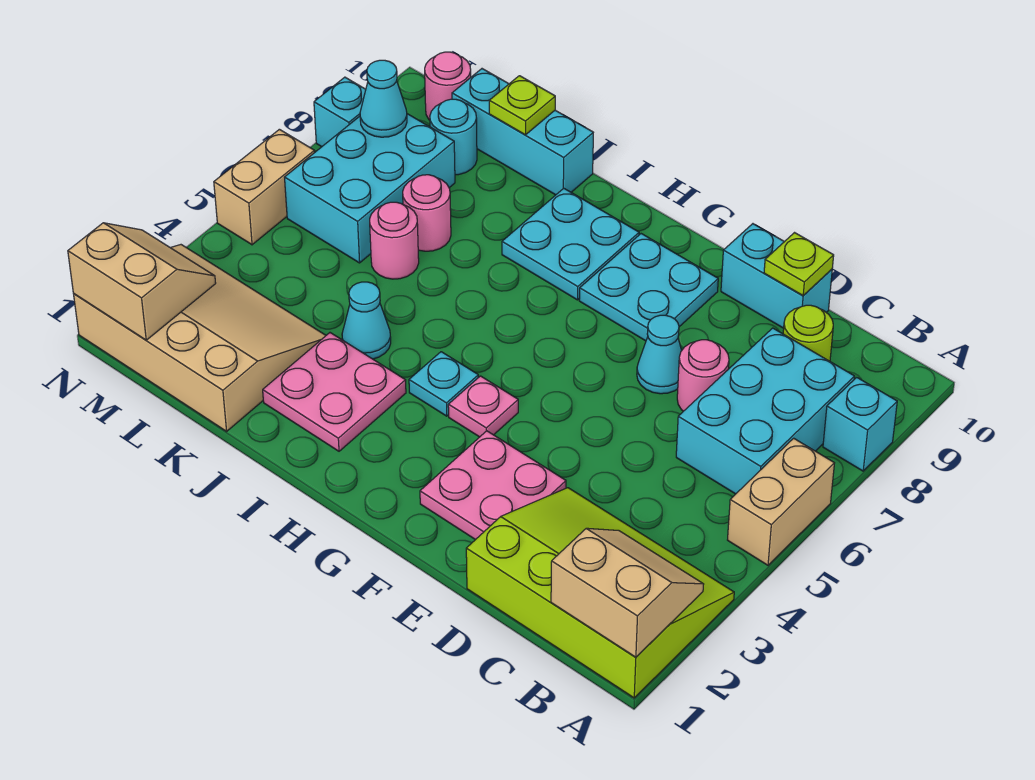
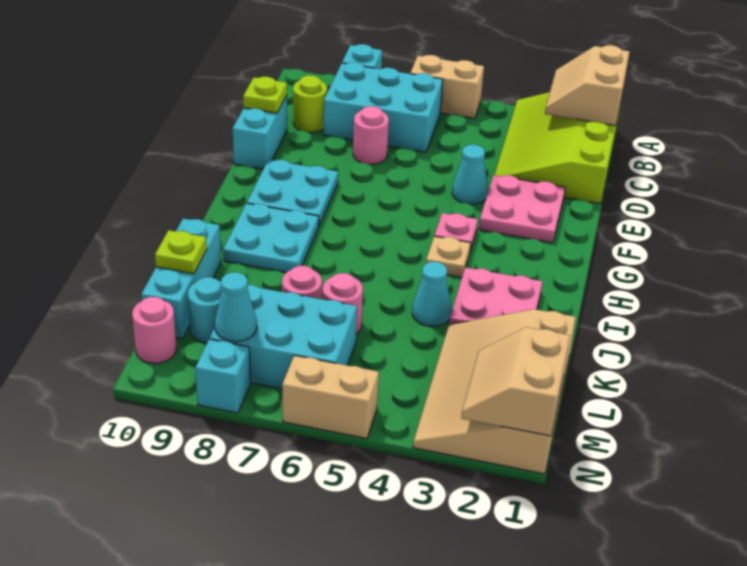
cyan cone E7 level 1 -> cyan cone E4 level 1
cyan plate H4 level 1 -> tan plate H4 level 1

